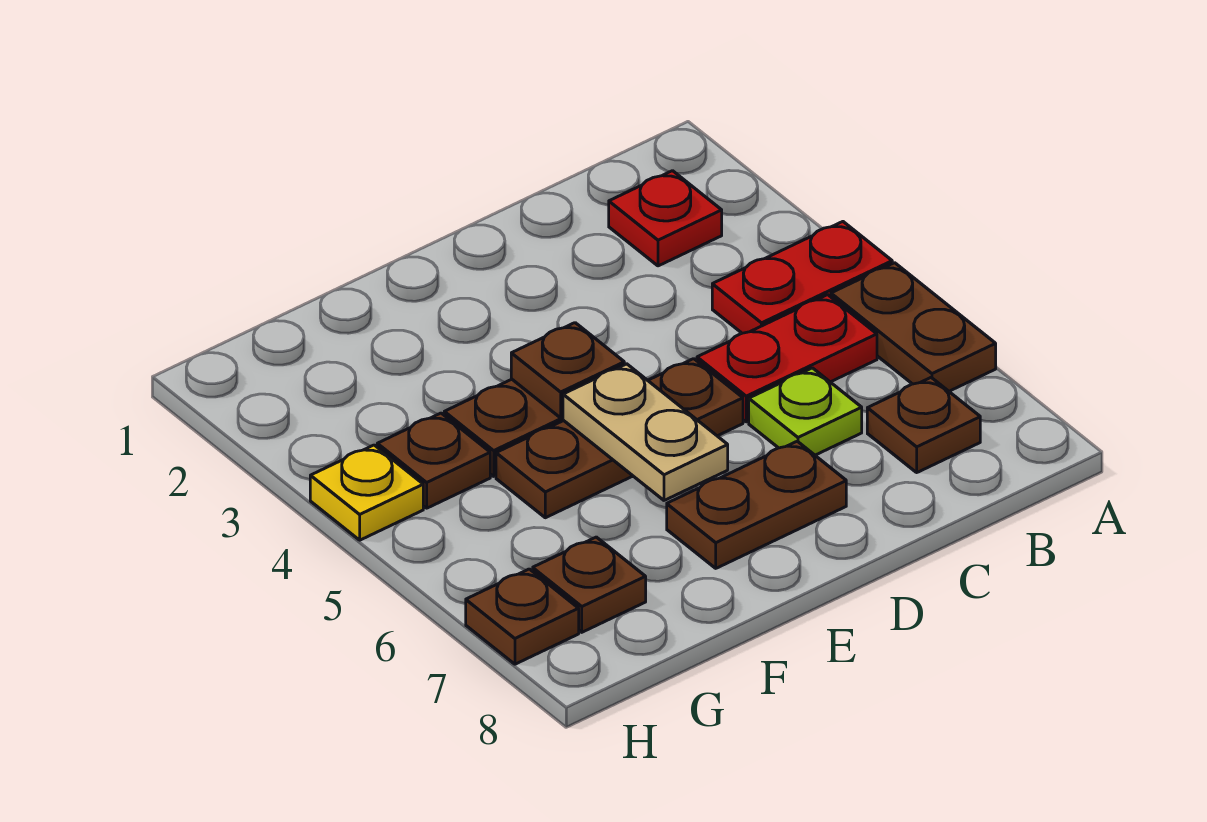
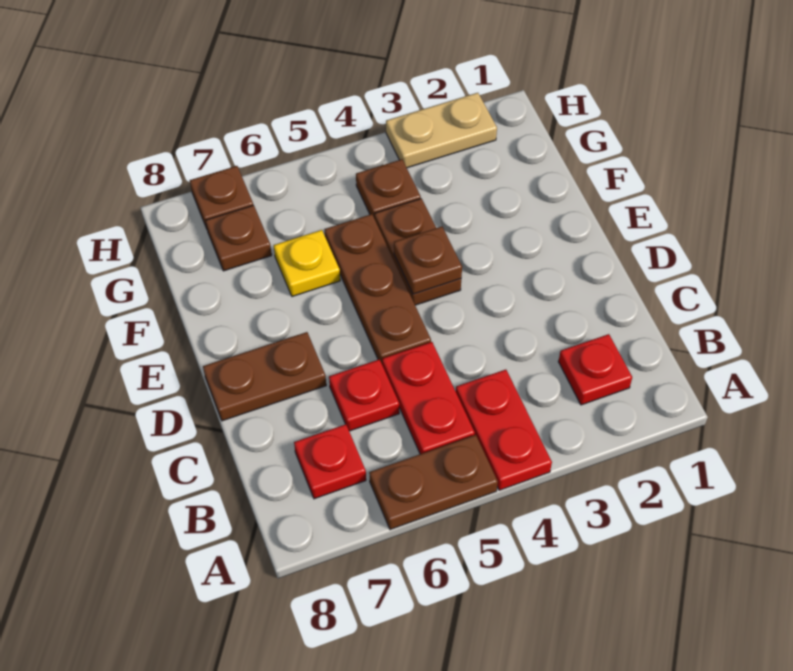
brown plate B7 level 1 -> red plate B7 level 1
lime plate C6 level 1 -> red plate C6 level 1
brown plate D7:E7 level 1 -> brown plate D7:D8 level 1
tan plate E5:E6 level 2 -> tan plate H2:H3 level 1
yellow plate H4 level 1 -> yellow plate F6 level 1

